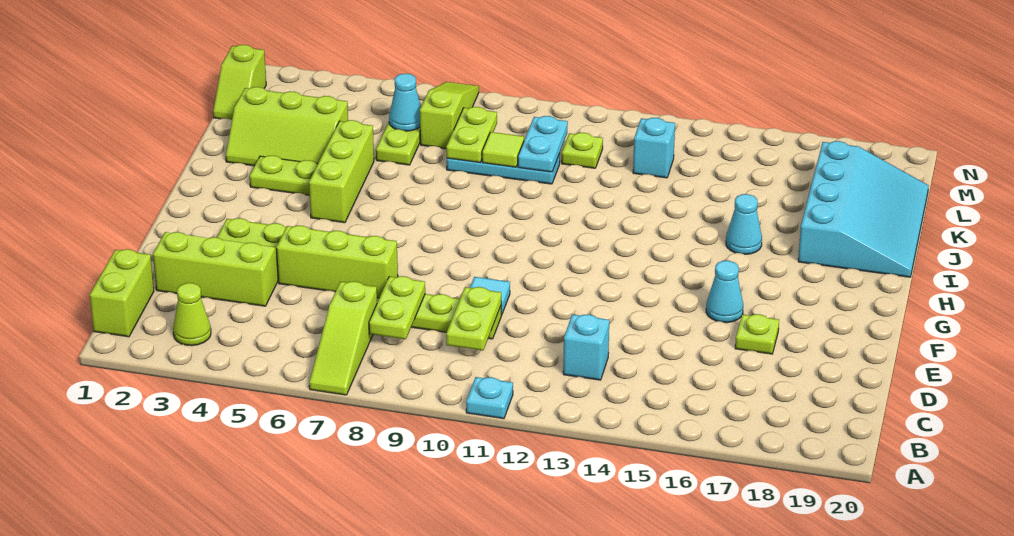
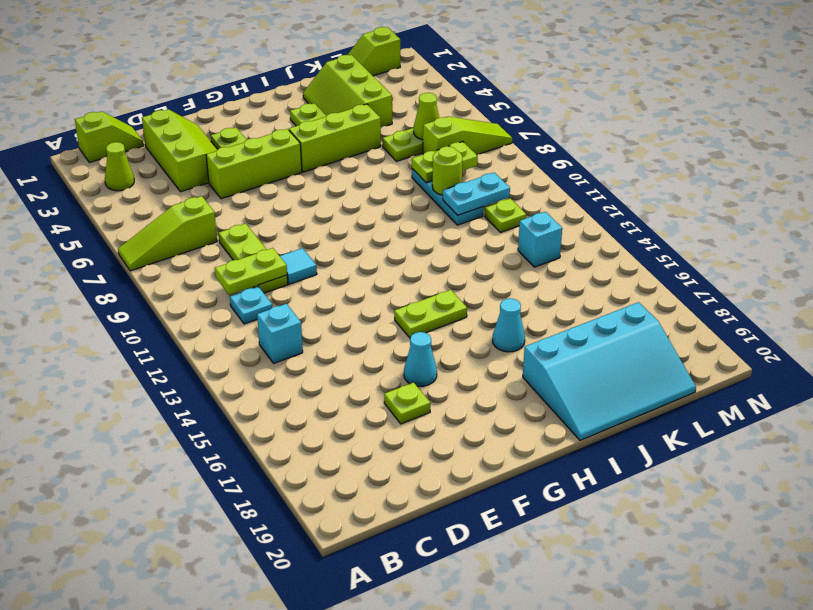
cyan plate A11 level 1 -> cyan plate C11 level 1
lime brick B1:C1 level 1 -> lime slope B1:C1 level 1 top B
lime plate C8:D8 level 2 -> lime plate G14:H14 level 1
lime brick E5:E7 level 1 -> lime brick E5:G5 level 1
lime tile K9 level 2 -> lime round brick K9 level 2
cyan cone L6 level 2 -> lime cone L6 level 2

